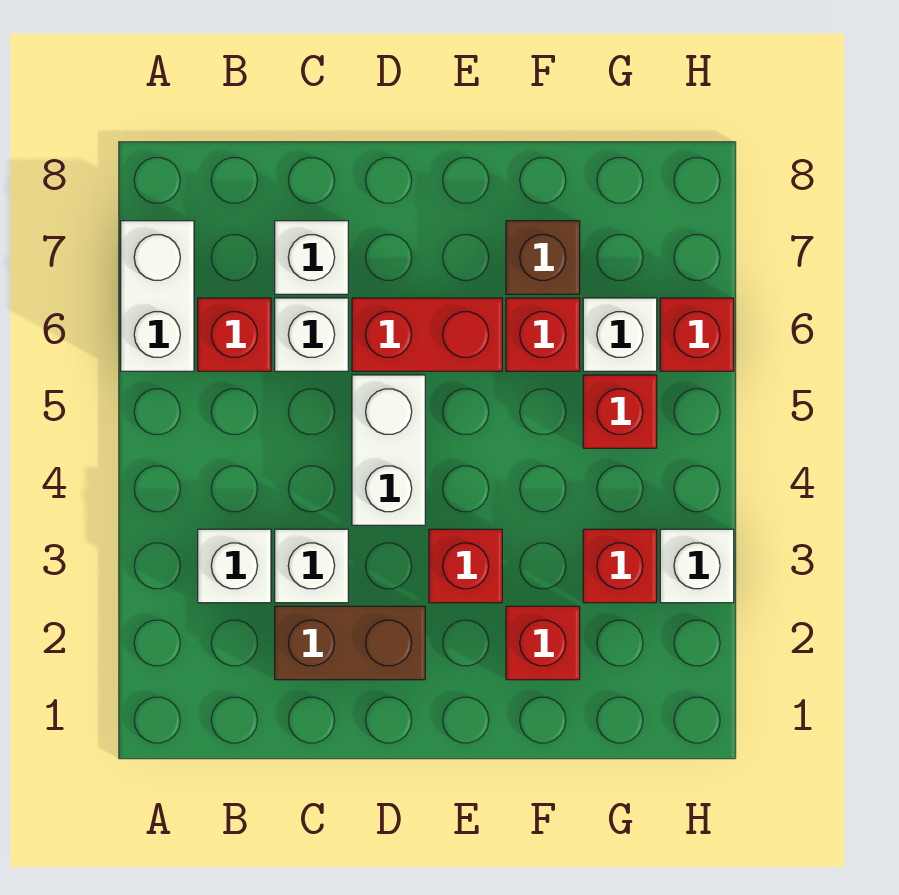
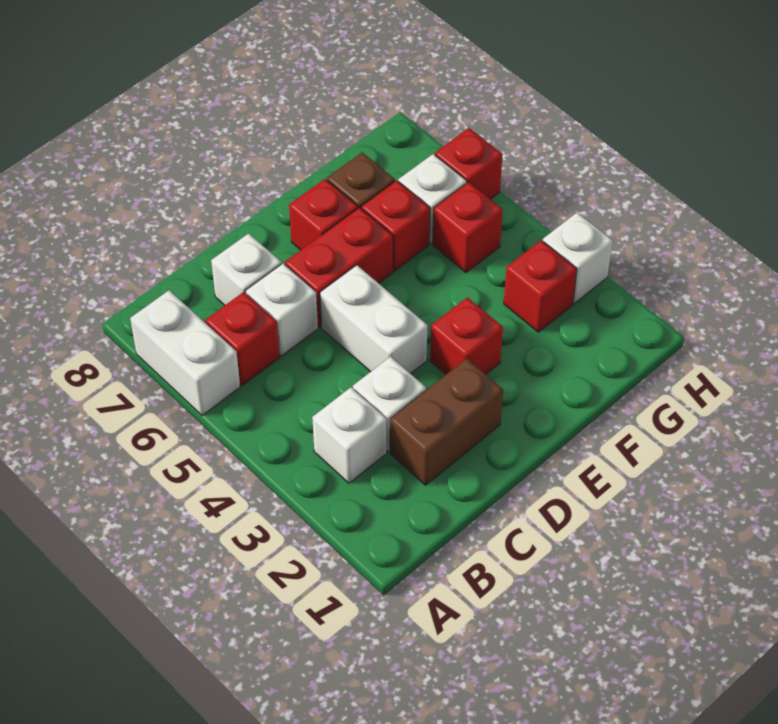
red brick F2 level 1 -> red brick E7 level 1

